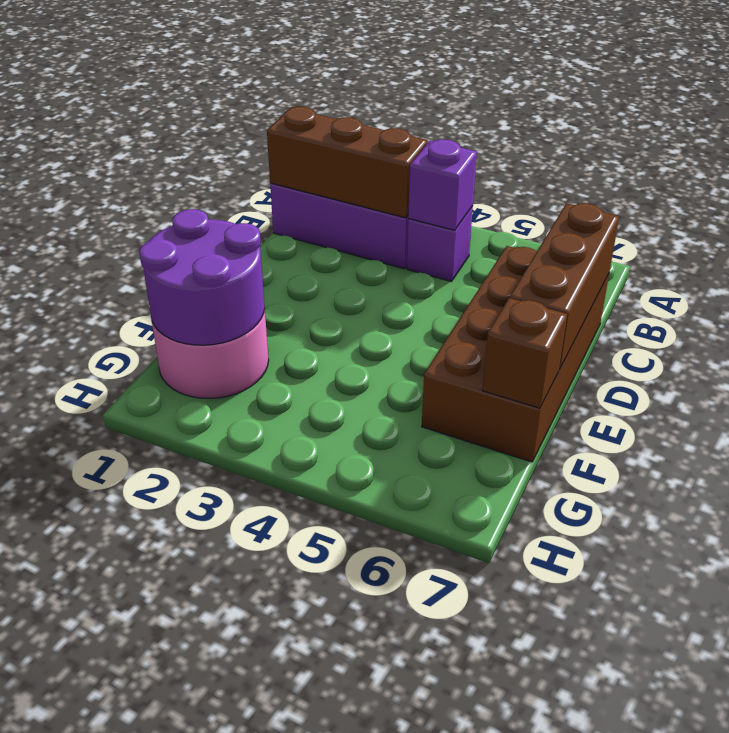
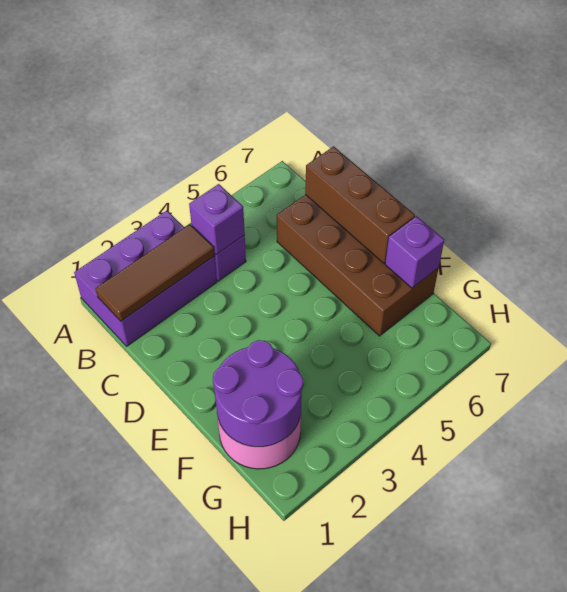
brown brick B1:B3 level 2 -> brown tile B1:B3 level 2
brown brick F7 level 2 -> purple brick F7 level 2

